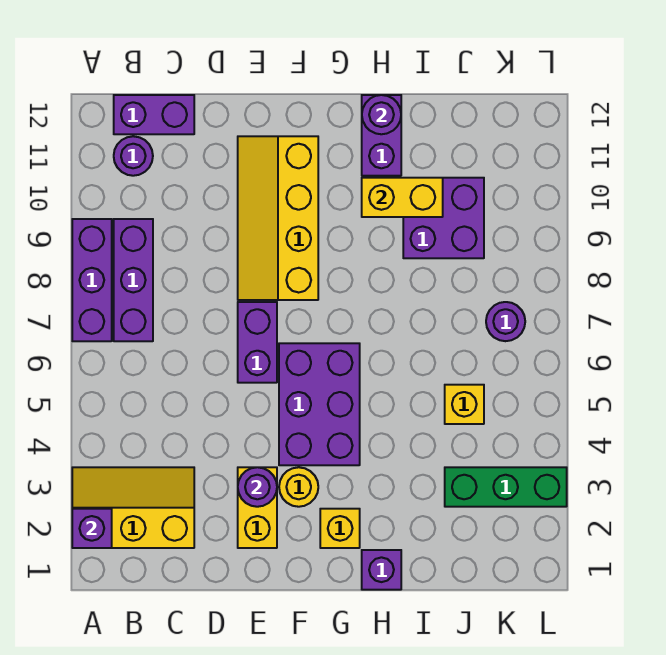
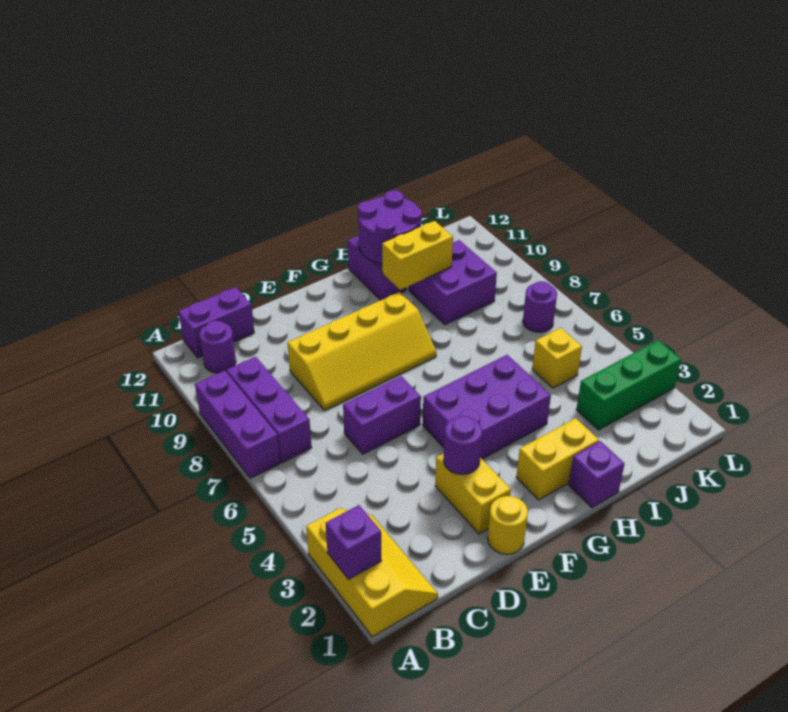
yellow slope A2:C3 level 1 top 2 -> yellow slope A1:B3 level 1 top A
purple brick E6:E7 level 1 -> purple brick D6:E6 level 1
yellow slope E8:F11 level 1 top F -> yellow slope D8:G9 level 1 top 9
yellow round brick F3 level 1 -> yellow round brick E1 level 1
purple brick F4:G6 level 1 -> purple brick F4:H5 level 1
yellow brick G2 level 1 -> yellow brick G2:H2 level 1
purple round brick H12 level 2 -> purple round brick H11:I12 level 2

